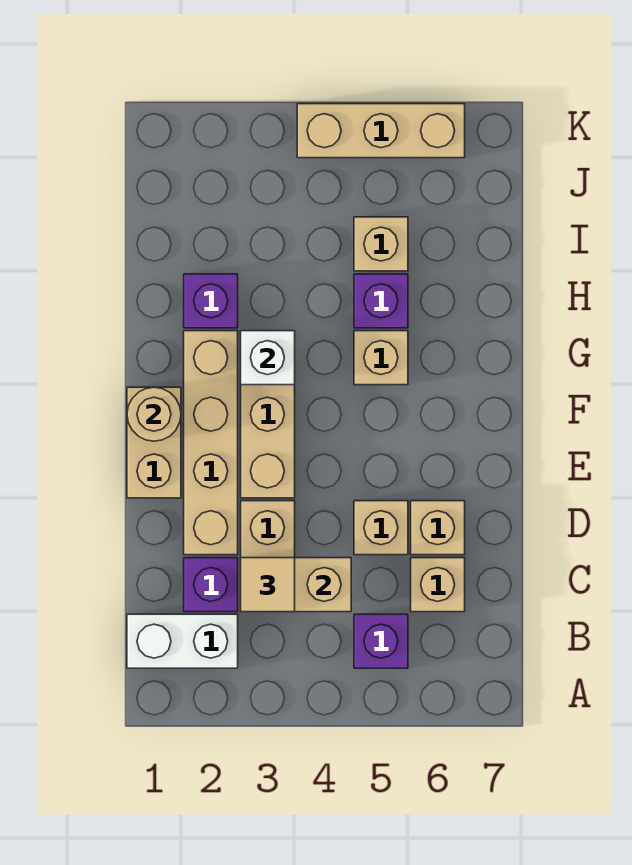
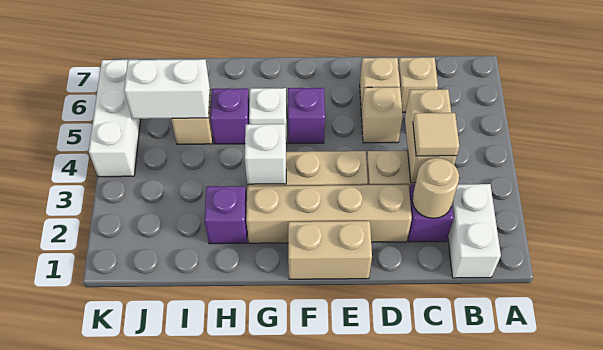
purple brick B5 level 1 -> purple brick F5 level 1
tan round brick F1 level 2 -> tan round brick C2 level 2
tan brick G5 level 1 -> white brick G5 level 1
none -> white brick I5:J5 level 2
tan brick K4:K6 level 1 -> white brick K4:K6 level 1

